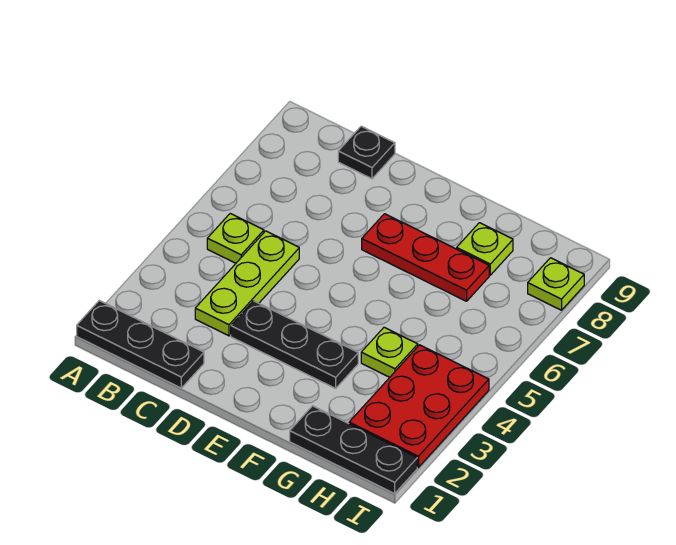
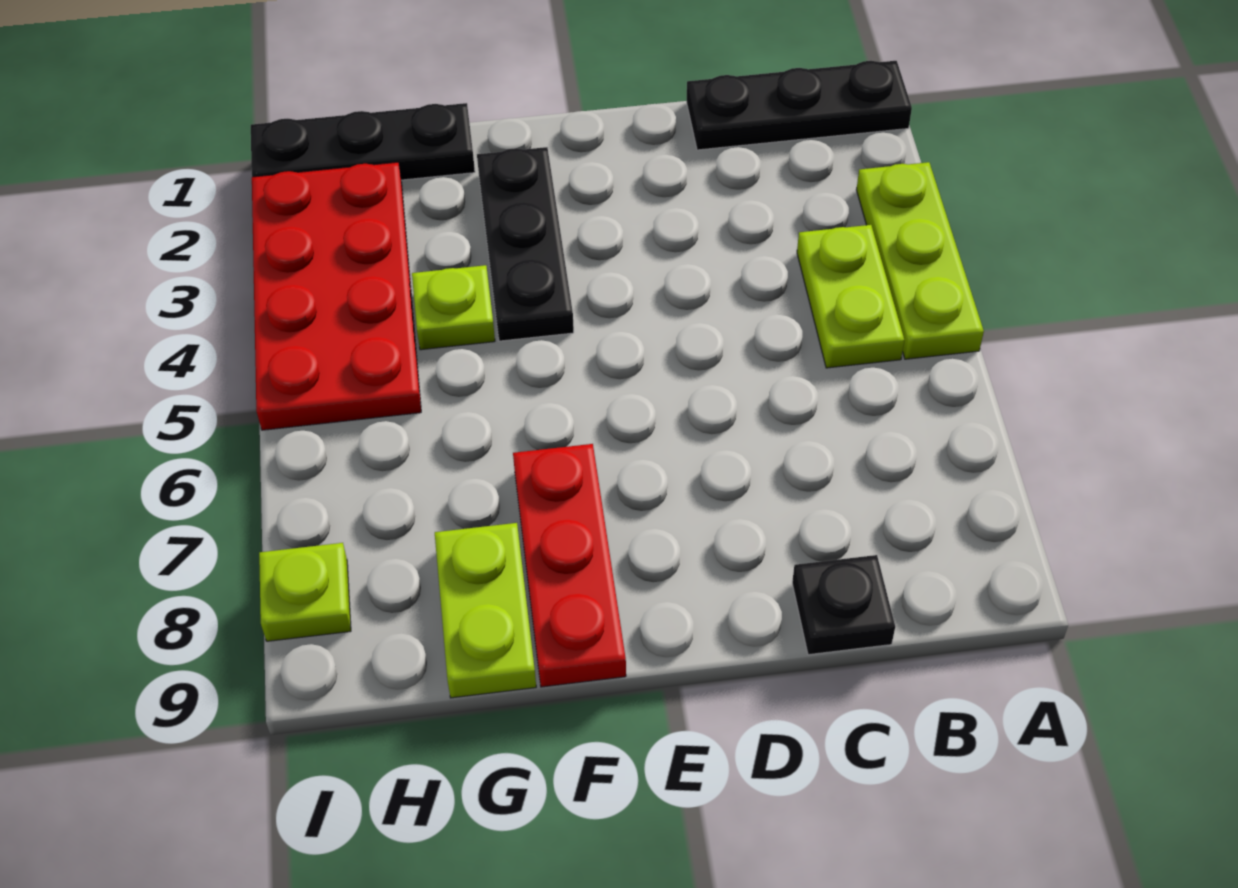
lime plate B5 level 1 -> lime plate B4:B5 level 1
lime plate C3:C5 level 1 -> lime plate A3:A5 level 1
black plate D3:F3 level 1 -> black plate F2:F4 level 1
red plate E7:G7 level 1 -> red plate F7:F9 level 1
lime plate G8 level 1 -> lime plate G8:G9 level 1
red plate H2:I4 level 1 -> red plate H2:I5 level 1

